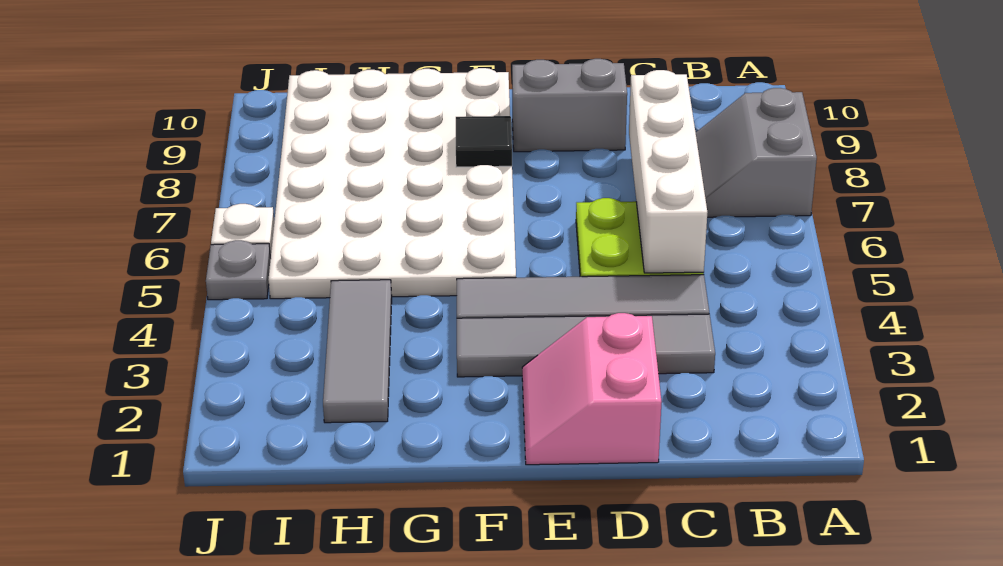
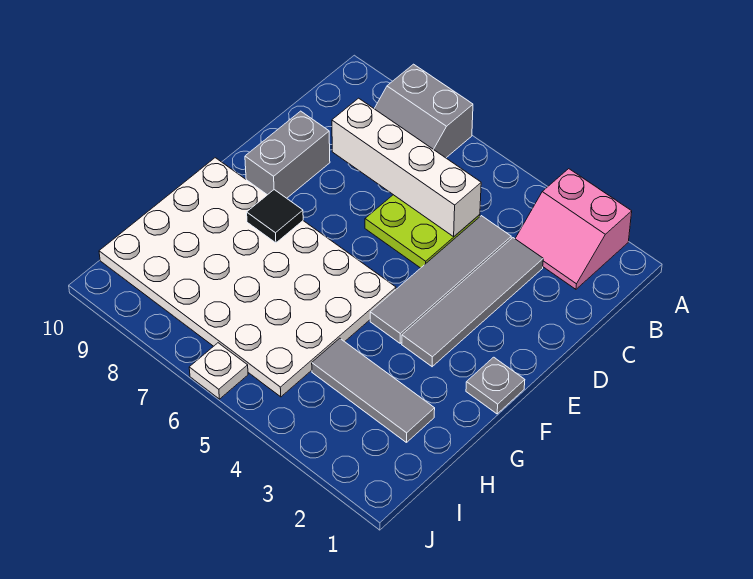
pink slope D1:E2 level 1 top D -> pink slope A2:B3 level 1 top A
grey plate J5 level 1 -> grey plate F1 level 1

